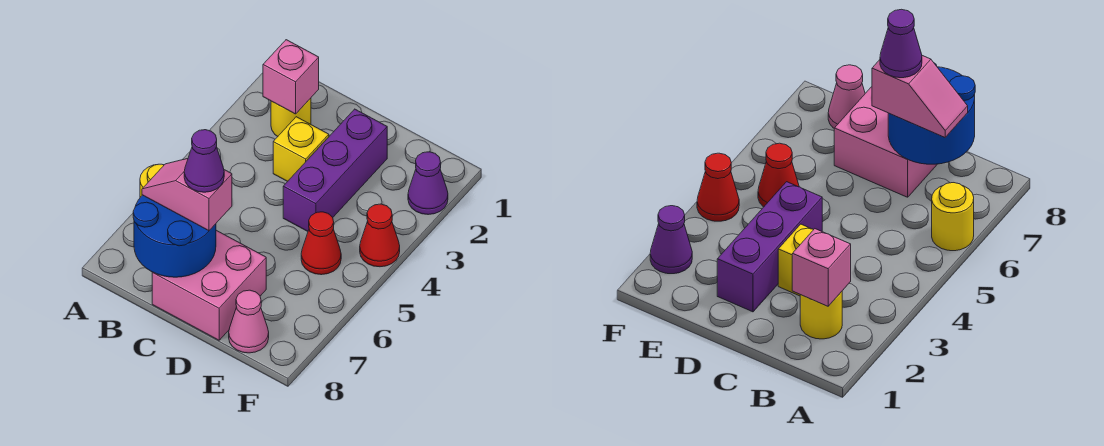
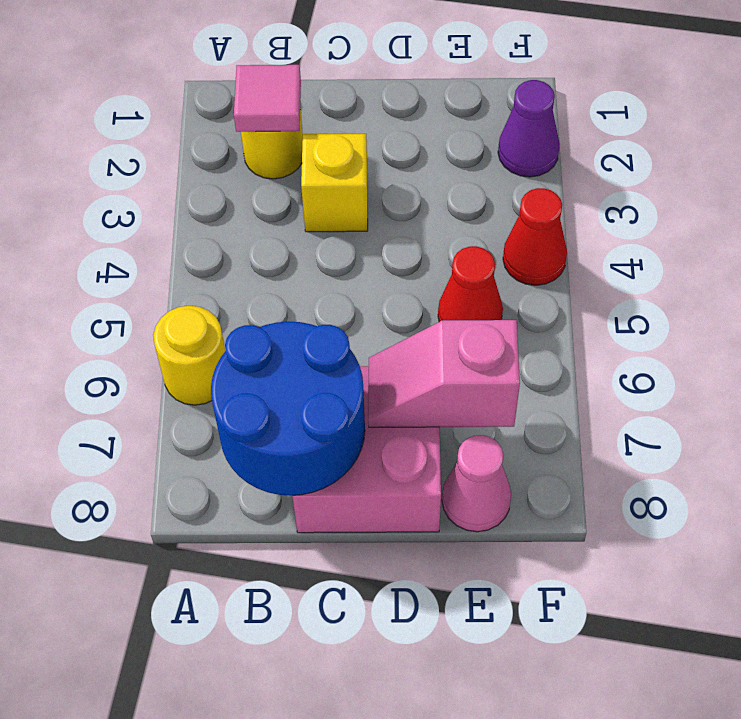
pink brick B2 level 2 -> pink tile B2 level 2
pink slope B7:C7 level 3 top C -> pink slope D7:E7 level 2 top E
purple cone C7 level 4 -> none
purple brick D2:D4 level 1 -> none

